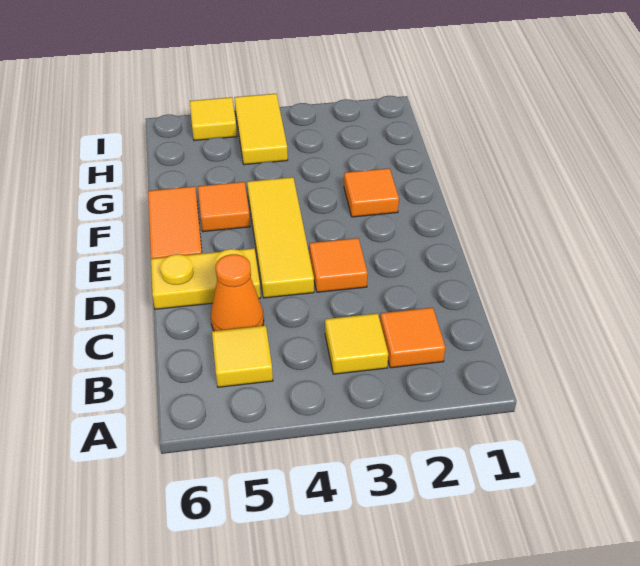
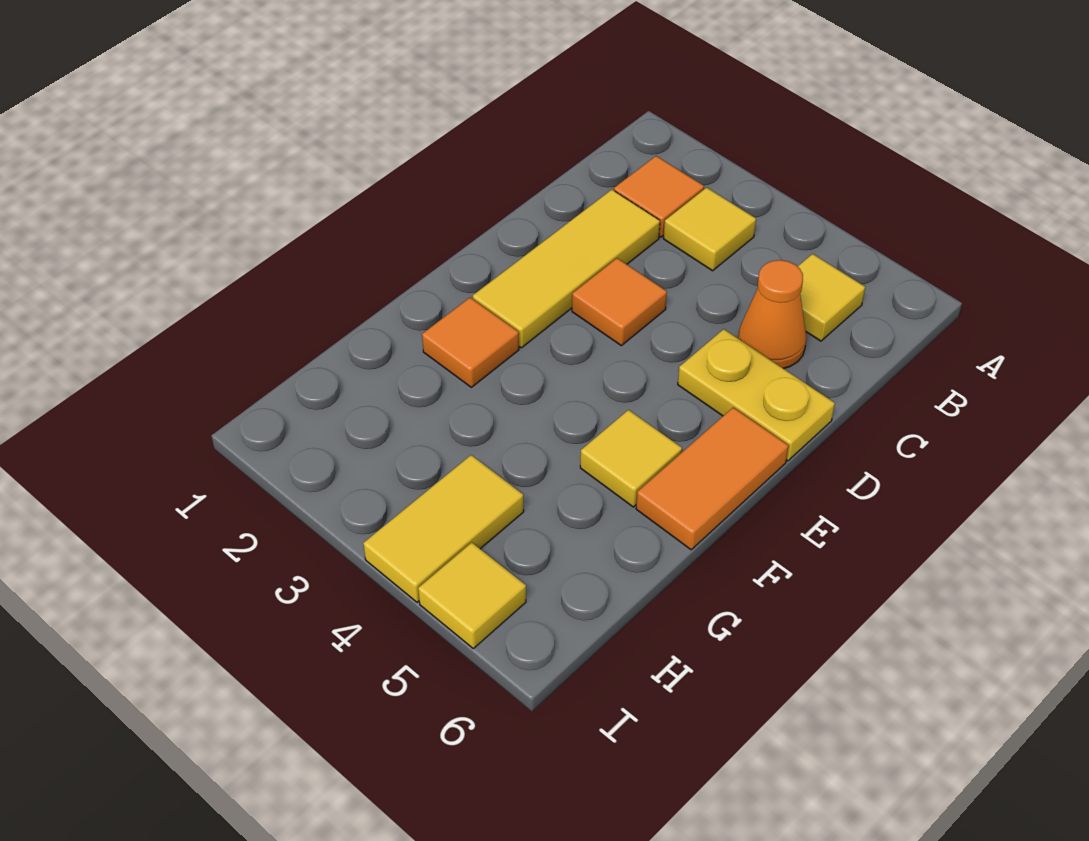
yellow tile D4:F4 level 1 -> yellow tile C2:E2 level 1
orange tile F5 level 1 -> yellow tile F5 level 1

